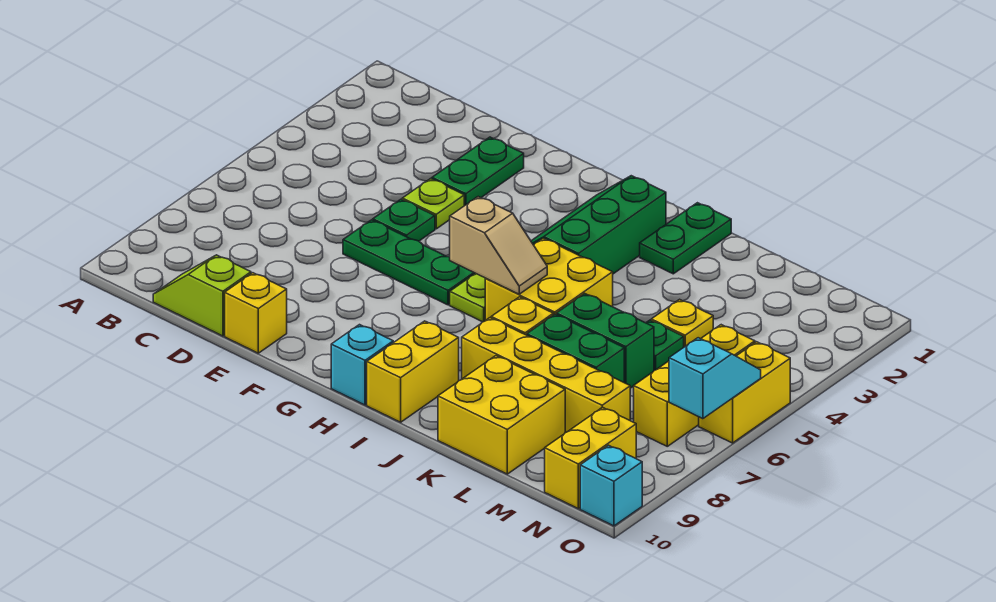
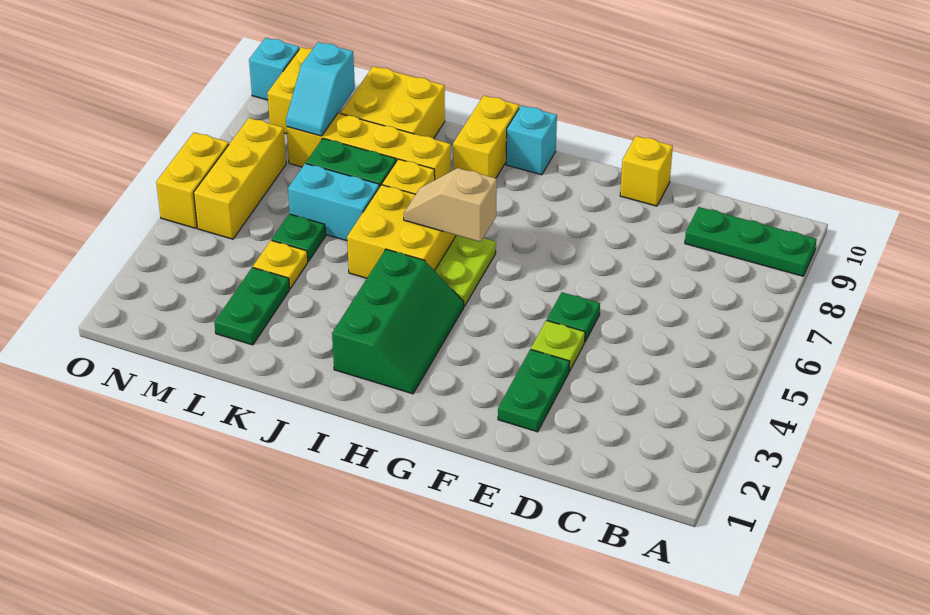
lime slope C10:D10 level 1 top D -> none
green plate E6:G6 level 1 -> green plate A9:C9 level 1
green plate J1:J2 level 1 -> green plate L2:L3 level 1
green brick K6:L6 level 1 -> cyan brick K6:L6 level 1
cyan slope O6:O7 level 2 top 7 -> cyan slope M8:M9 level 2 top 9

